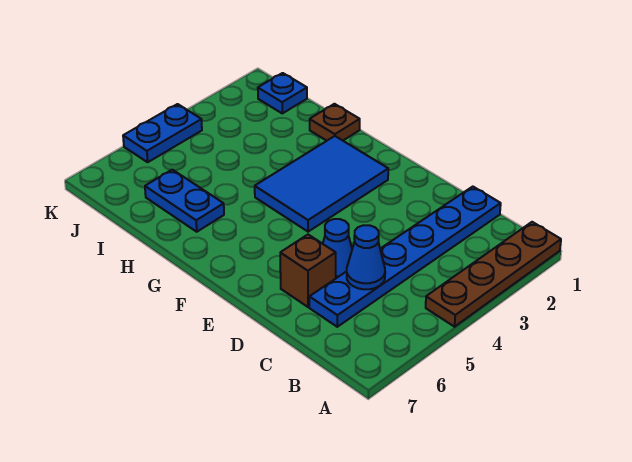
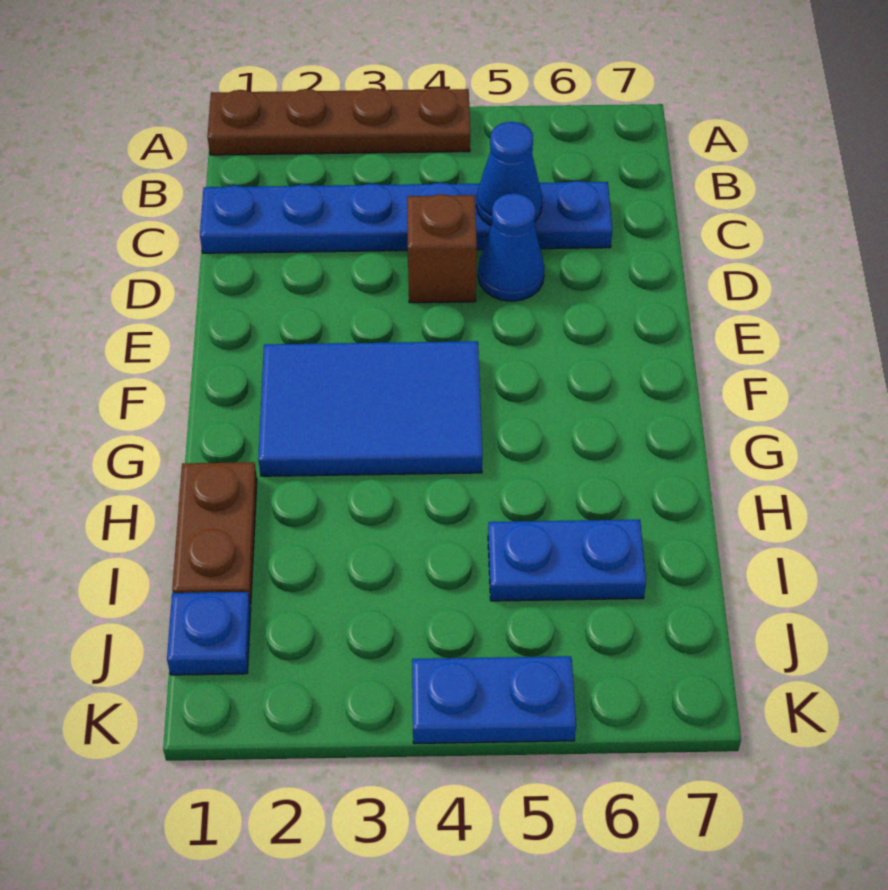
brown brick D6 level 1 -> brown brick D4 level 1
brown plate H1 level 1 -> brown plate H1:I1 level 1
blue plate H6:I6 level 1 -> blue plate I5:I6 level 1

